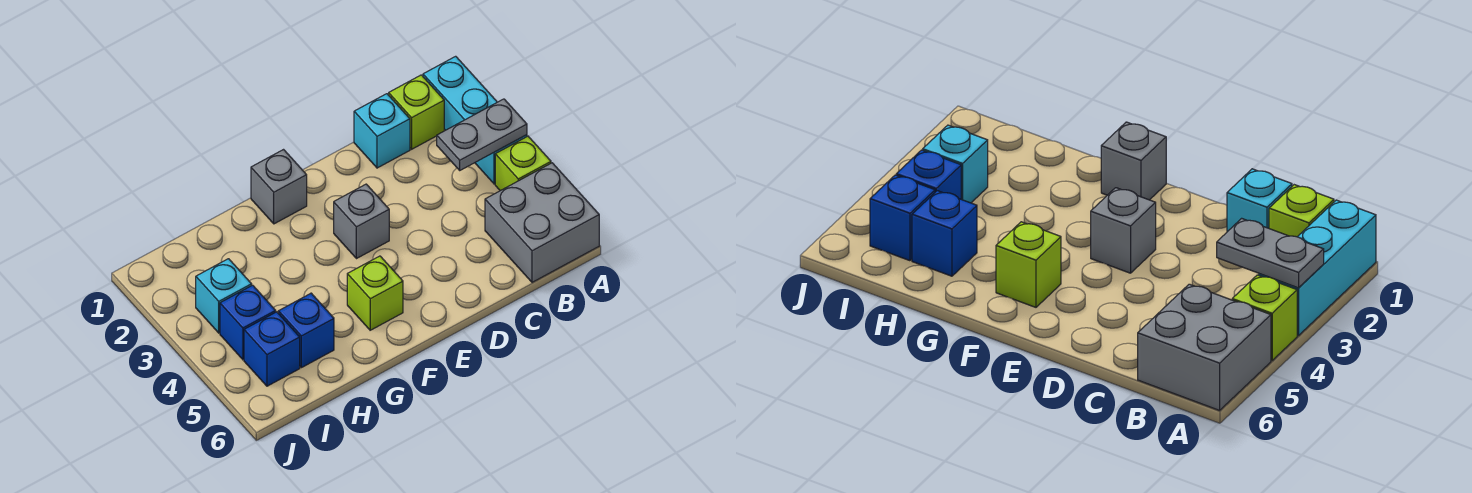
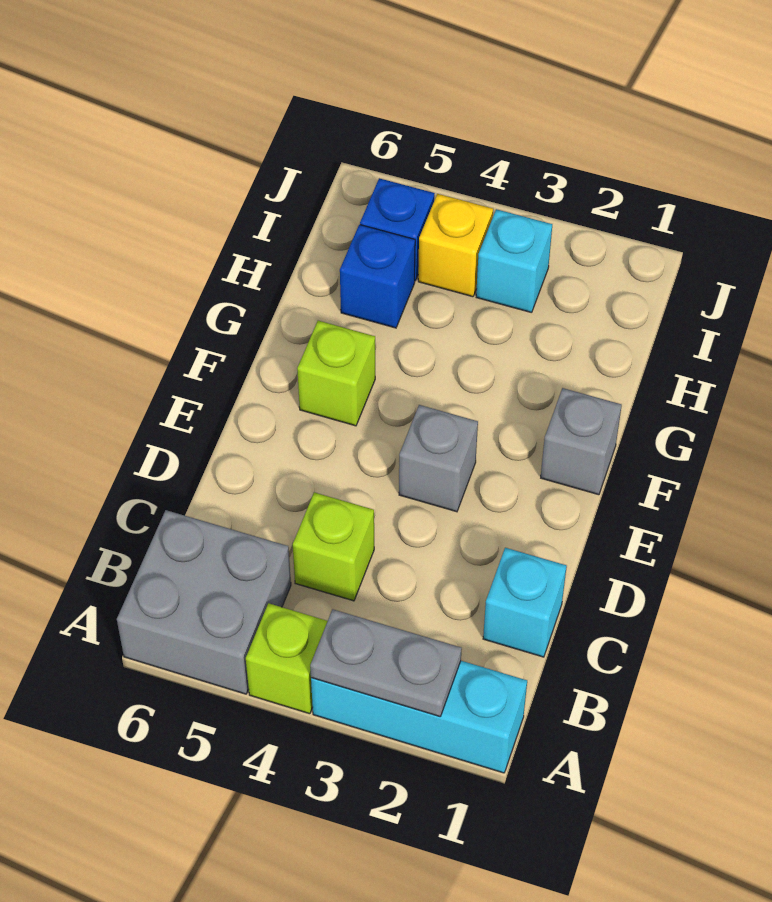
grey plate A3:B3 level 2 -> grey plate A2:A3 level 2
lime brick B1 level 1 -> lime brick C4 level 1
blue brick I4 level 1 -> yellow brick I4 level 1

